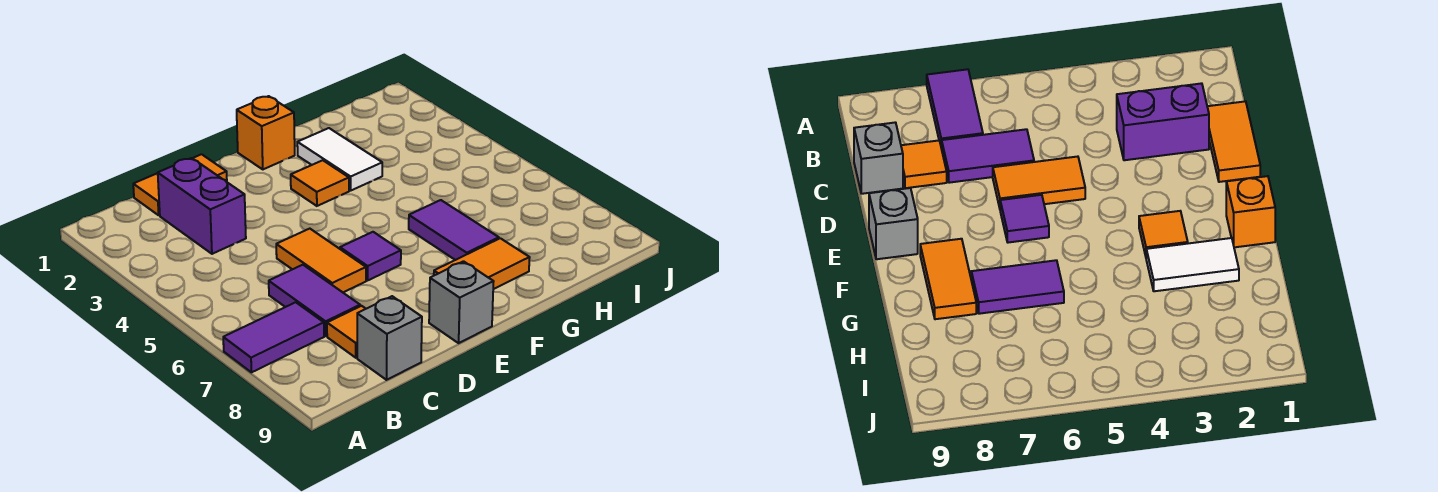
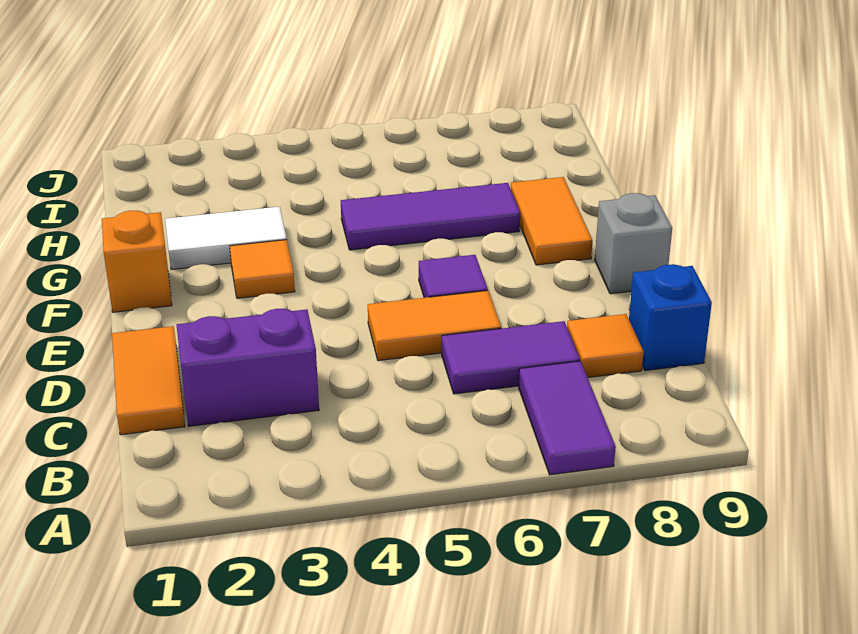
grey brick C9 level 1 -> blue brick C9 level 1
purple tile G6:G7 level 1 -> purple tile G5:G7 level 1

